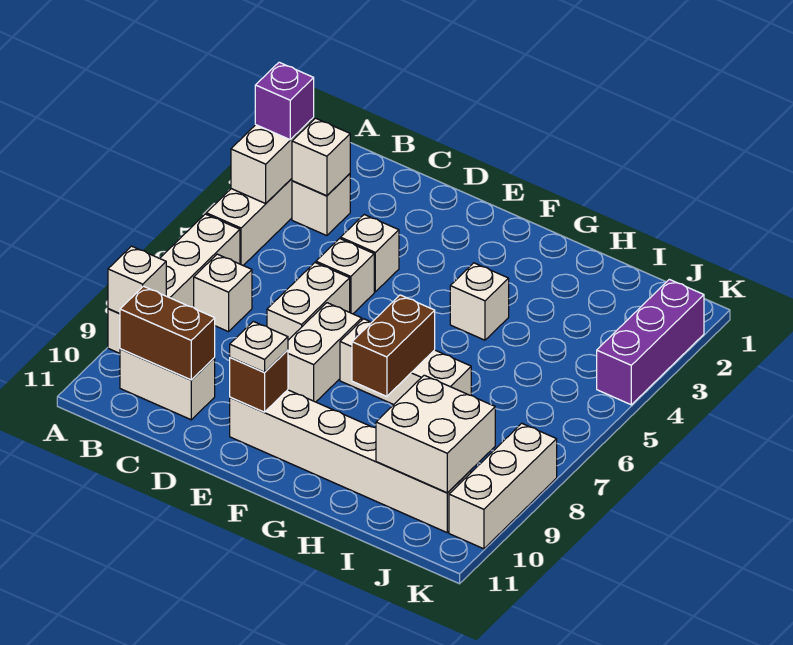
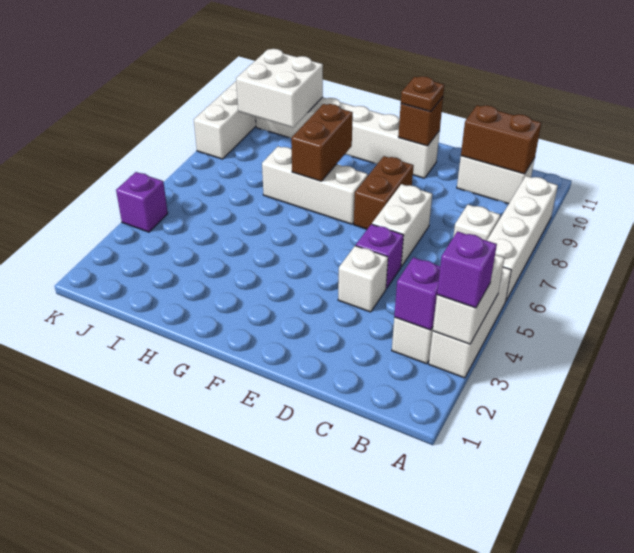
white brick A9 level 2 -> none
white brick B3 level 2 -> purple brick B3 level 2
white brick D5 level 1 -> purple brick D5 level 1
white brick E7:E8 level 1 -> brown brick E7:E8 level 1
white plate E10 level 3 -> brown plate E10 level 3
white brick G4 level 1 -> none
purple brick K2:K4 level 1 -> purple brick K4 level 1

